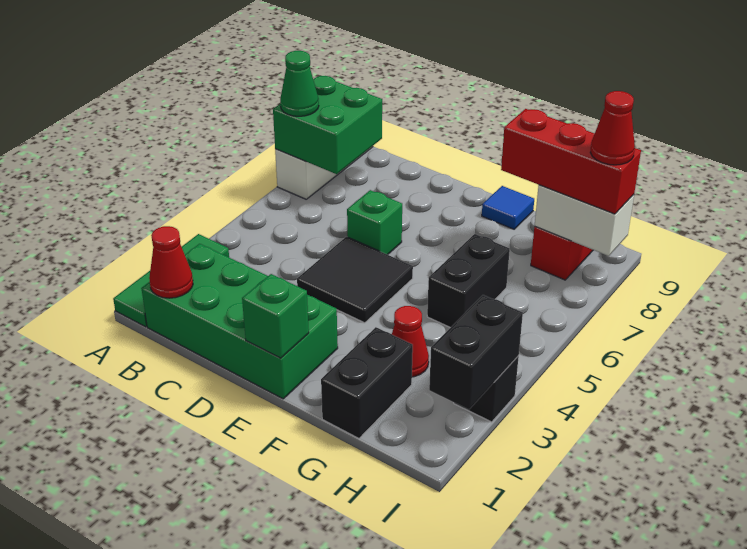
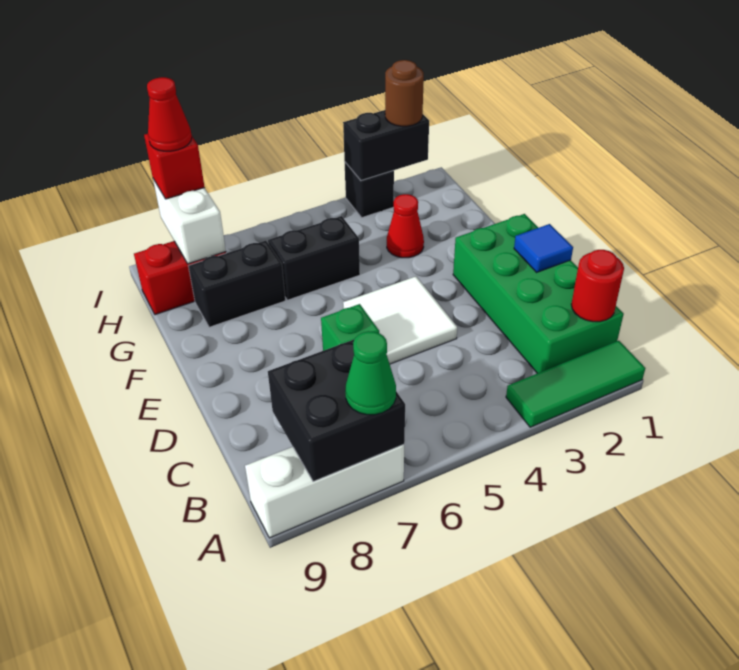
green brick A7:B8 level 2 -> black brick A7:B8 level 2
red cone B1 level 2 -> red round brick B1 level 2
black tile D4:E5 level 1 -> white tile D4:E5 level 1
green brick E1 level 2 -> none
blue tile F9 level 1 -> blue tile D1 level 2
black brick G1:G2 level 1 -> black brick G7:G8 level 1
red brick G8:I8 level 3 -> red brick I8 level 3
none -> brown round brick I2 level 3

